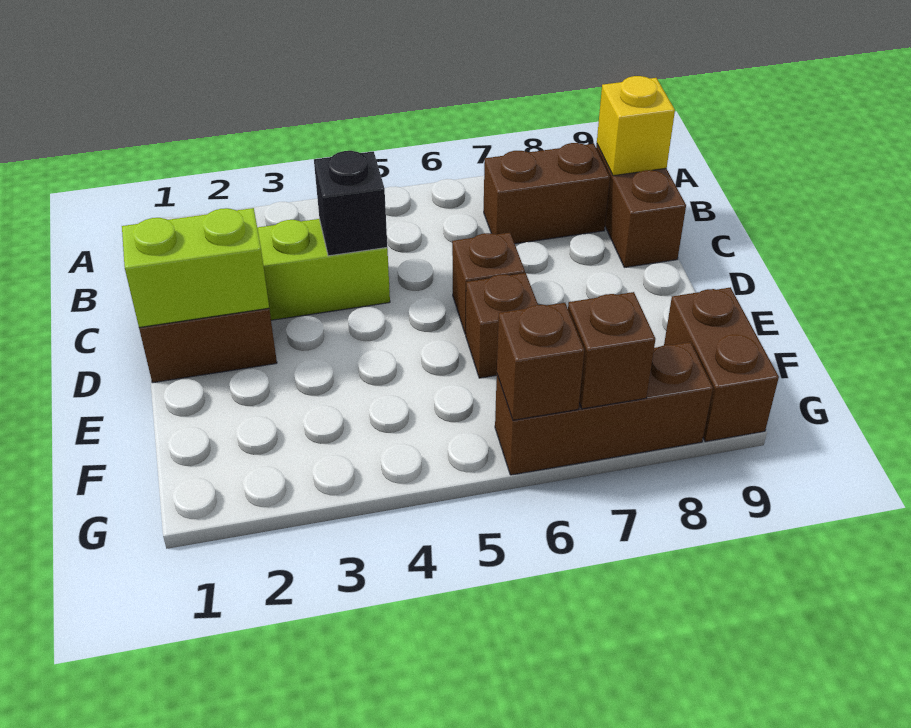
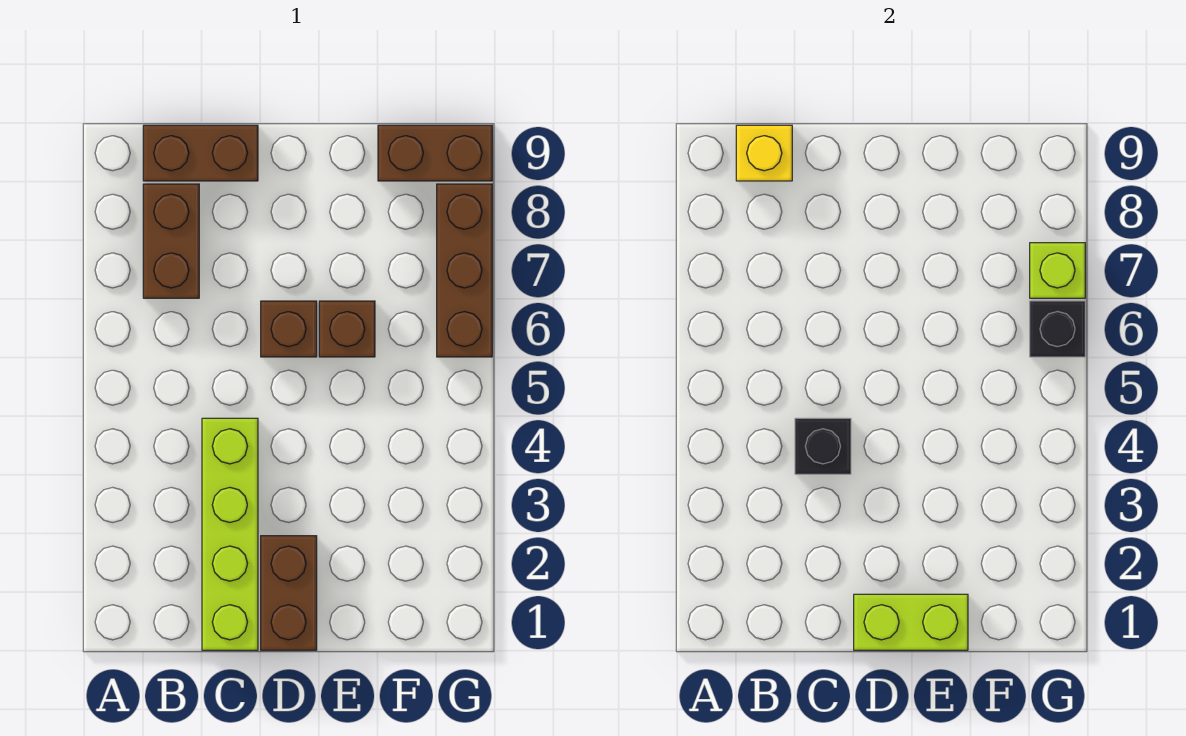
lime brick D1:D2 level 2 -> lime brick D1:E1 level 2
brown brick G6 level 2 -> black brick G6 level 2
brown brick G7 level 2 -> lime brick G7 level 2

